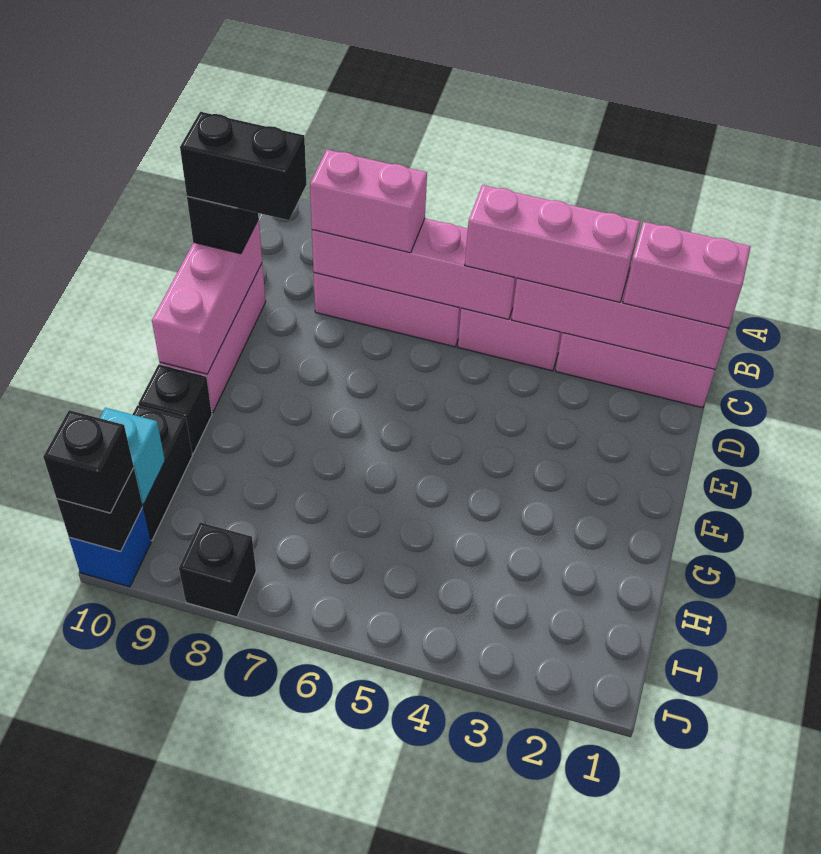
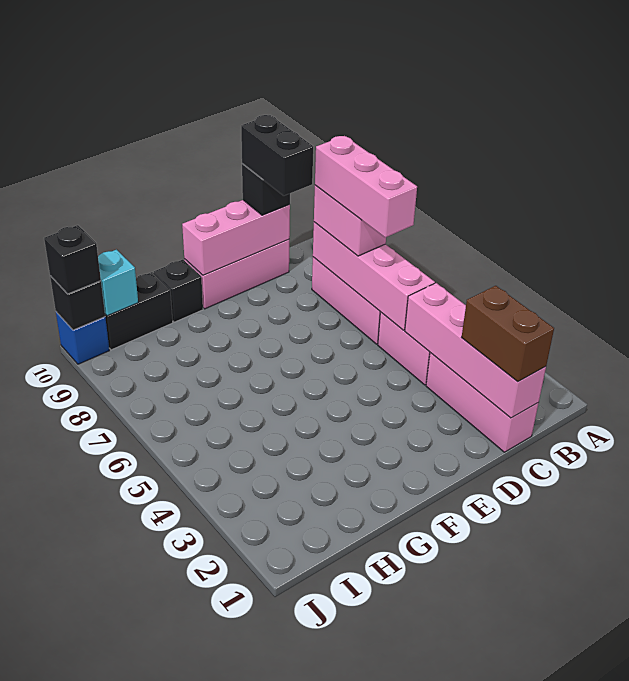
pink brick C1:C2 level 3 -> brown brick C1:C2 level 3
pink brick C3:C5 level 3 -> pink brick C6:C8 level 4
black brick J8 level 1 -> none

